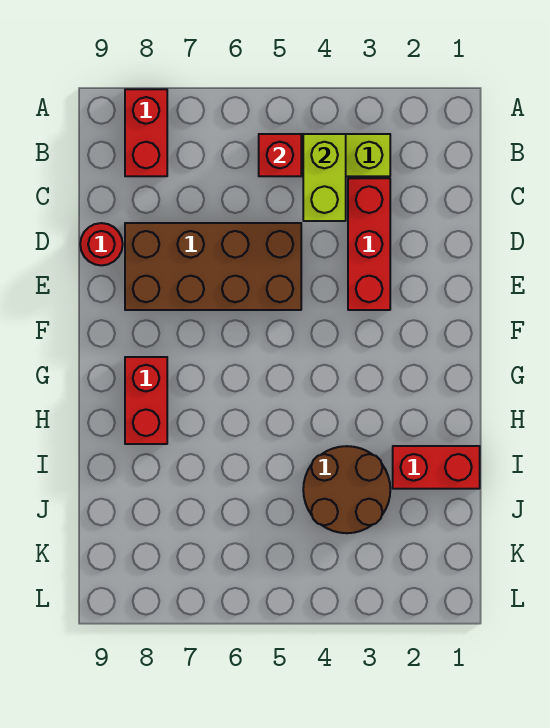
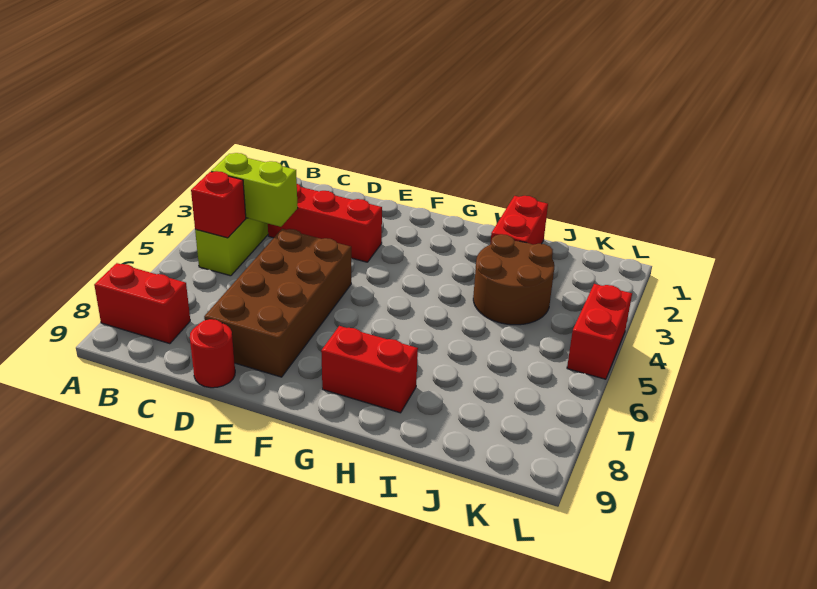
none -> red brick L4:L5 level 1

